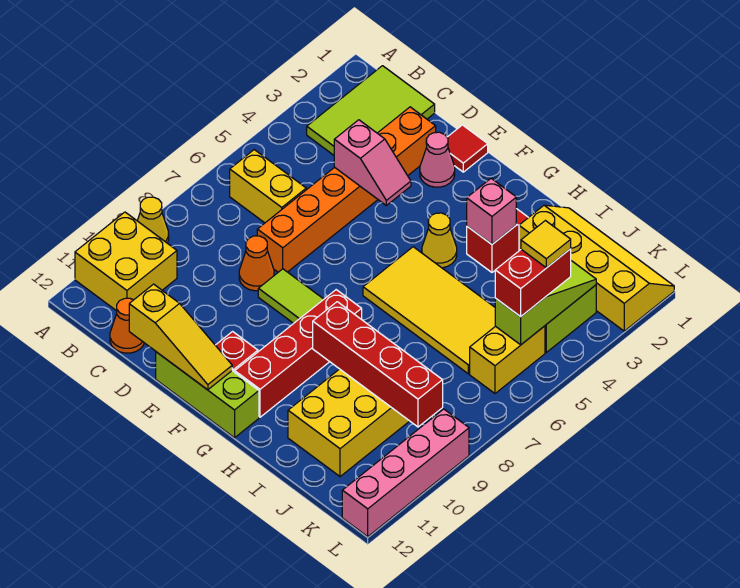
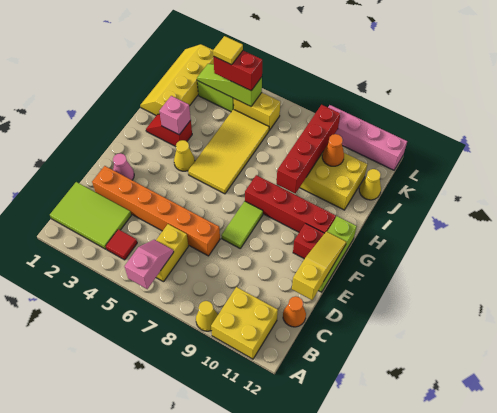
pink slope D4:E4 level 2 top D -> pink slope A6:B6 level 2 top A
orange cone D8 level 1 -> orange cone J10 level 2
red tile E1 level 1 -> red tile B4 level 1
none -> yellow cone J12 level 1

